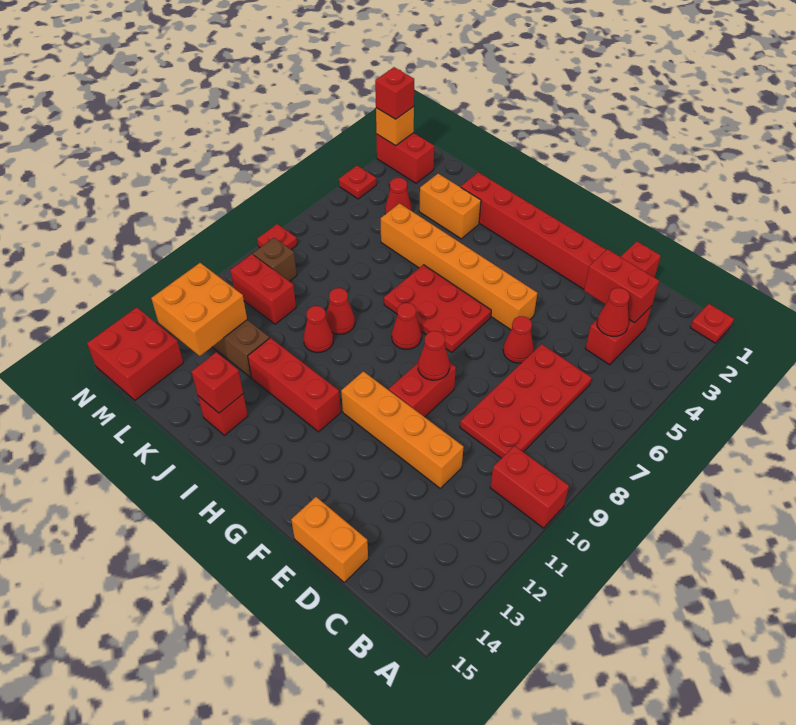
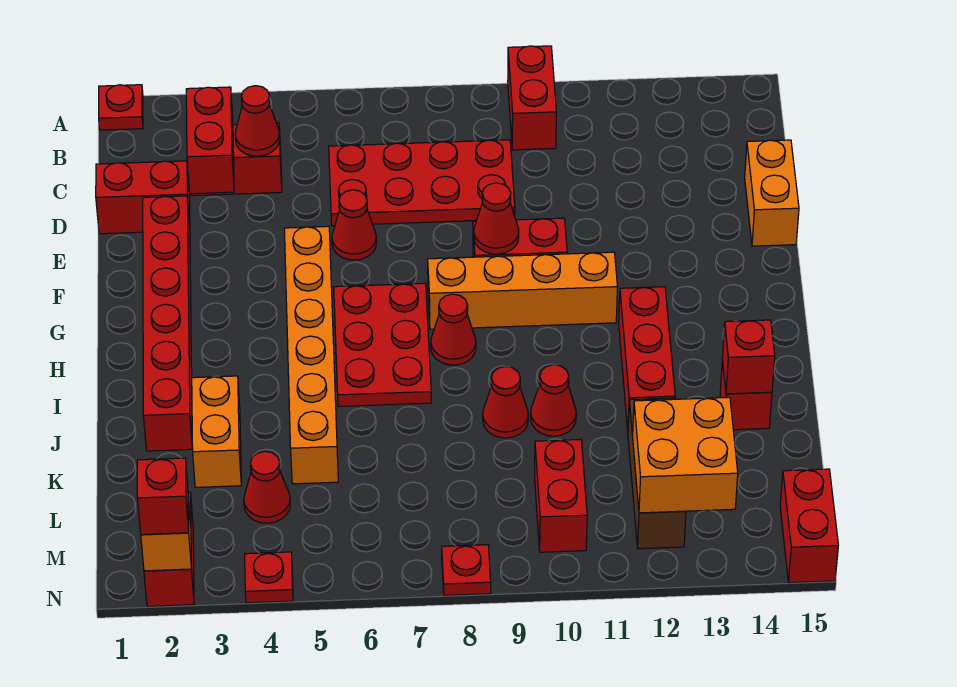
orange brick D11:G11 level 1 -> orange brick G8:G11 level 1
brown brick M9 level 1 -> none
red brick M14:N15 level 1 -> red brick M15:N15 level 1

